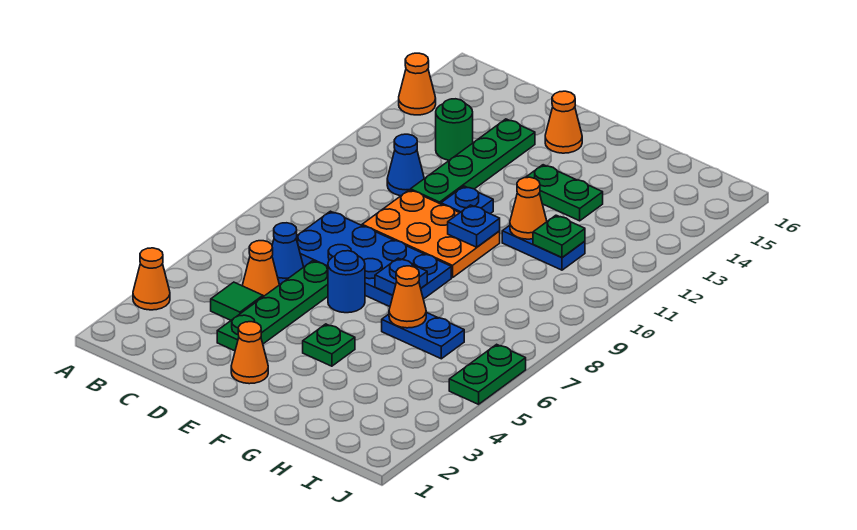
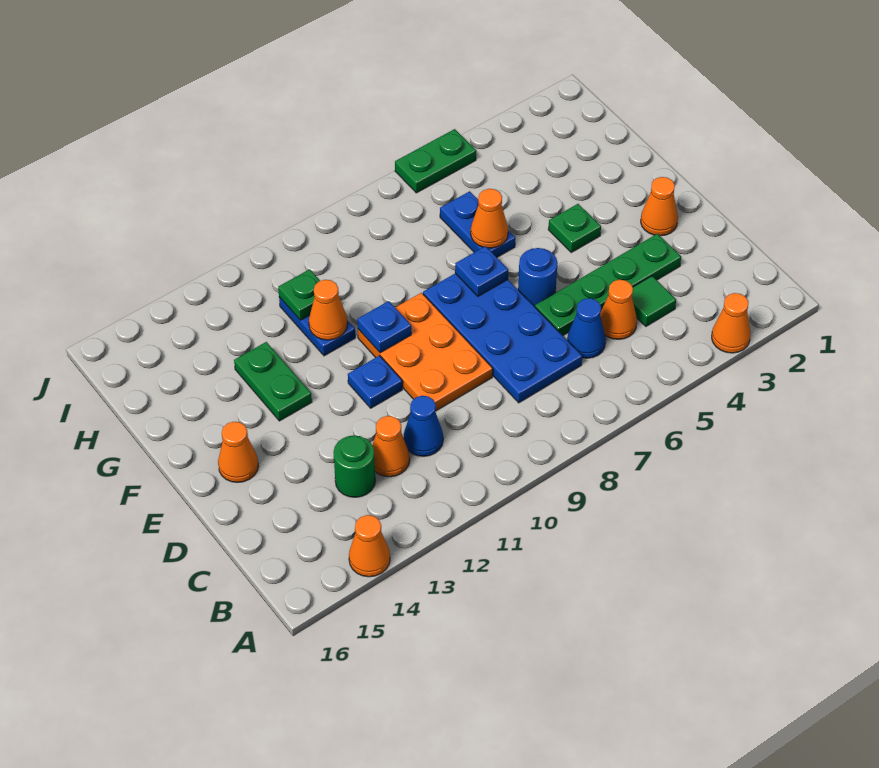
none -> orange cone C12 level 1
green plate D11:D14 level 1 -> none

